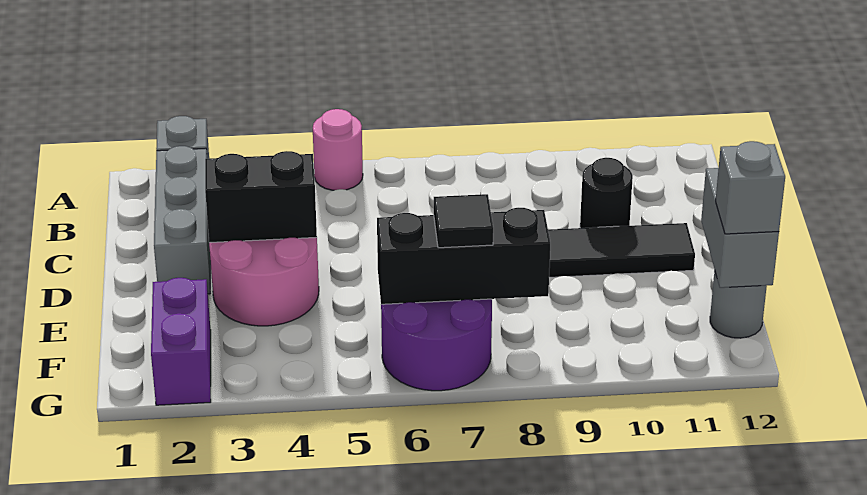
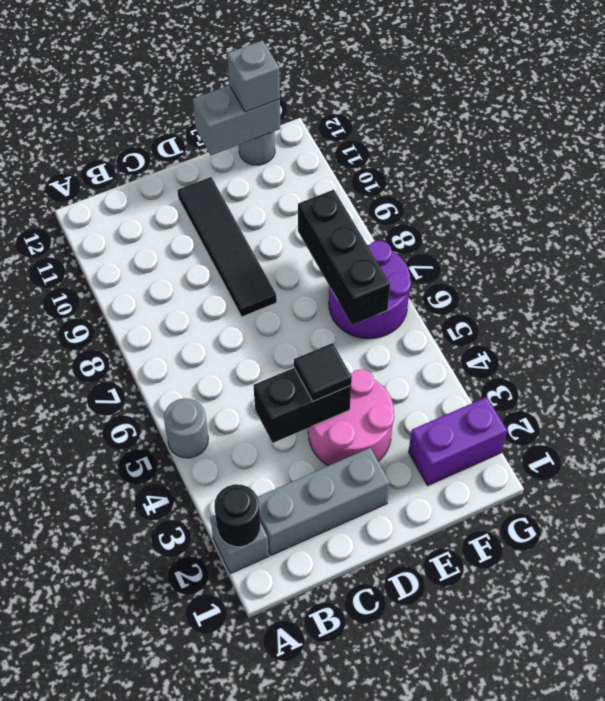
pink round brick A5 level 1 -> grey round brick A5 level 1
black round brick C10 level 1 -> black round brick A2 level 2
black brick D3:D4 level 2 -> black brick C4:D4 level 2
black tile F7 level 3 -> black tile D4 level 3

